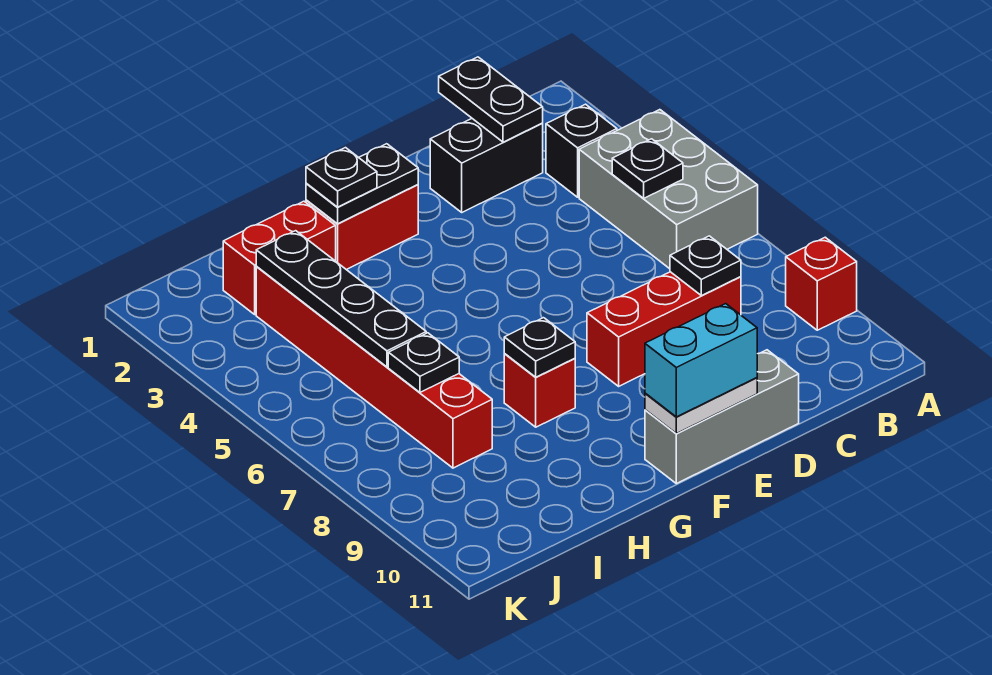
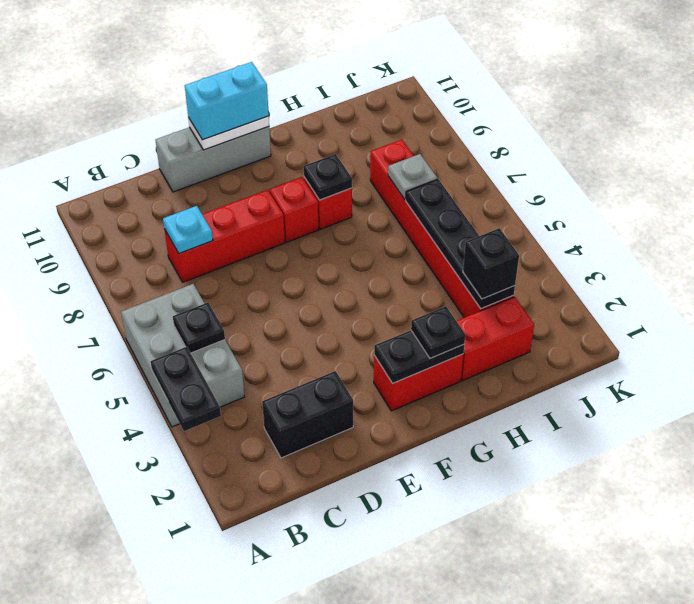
red brick A9 level 1 -> red brick F8 level 1
black brick B3 level 1 -> black brick I3 level 3
black plate C1:C2 level 2 -> black plate A3:A4 level 2
black plate C8 level 2 -> cyan plate C8 level 2
black plate I7 level 2 -> grey plate I7 level 2

